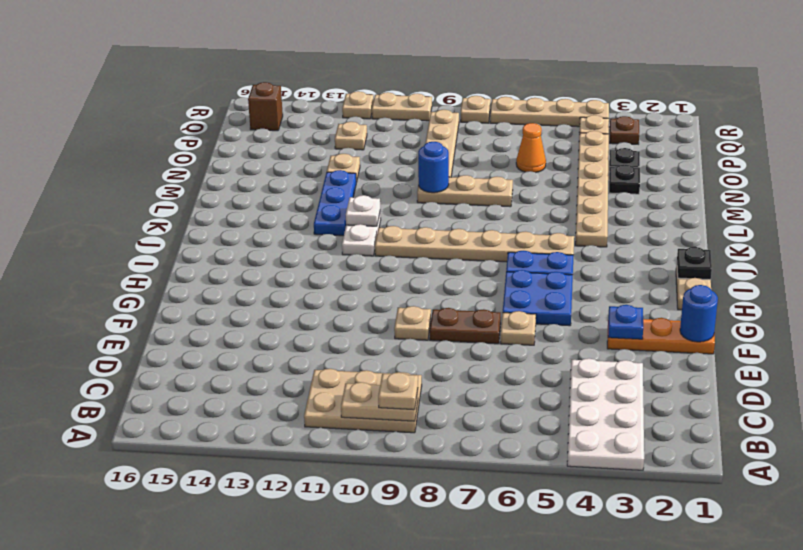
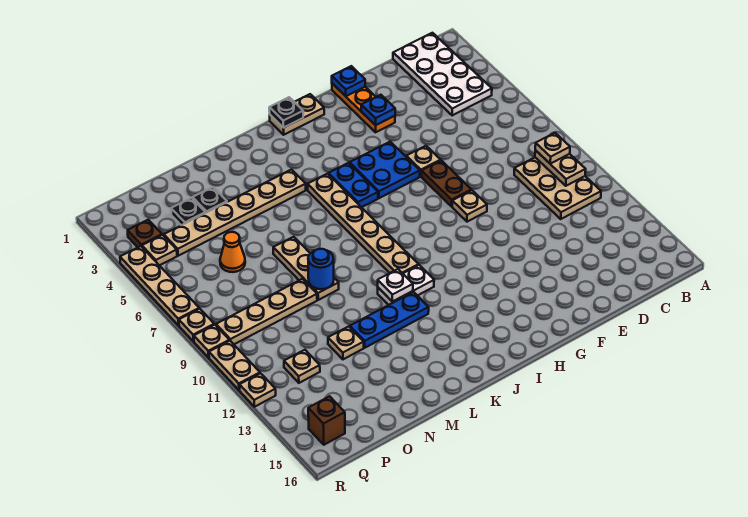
white plate A3:D4 level 1 -> white plate B1:C4 level 1
blue round brick F1 level 2 -> blue plate F1 level 2
none -> tan plate R9 level 1

